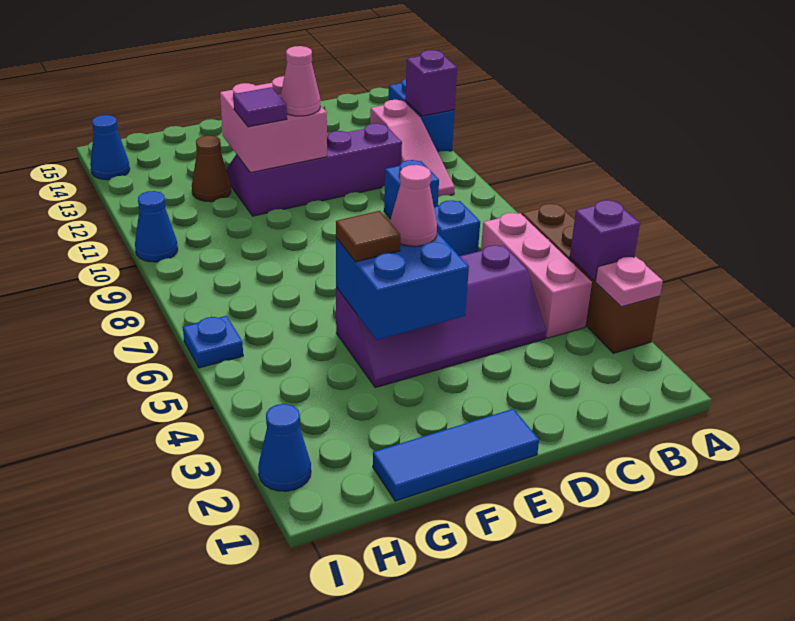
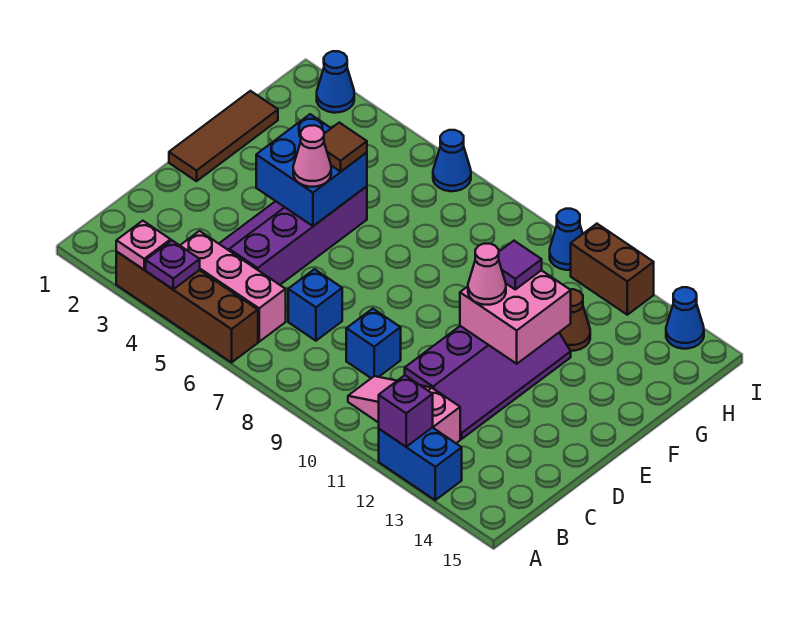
purple brick A4 level 2 -> purple plate A4 level 2
blue tile E1:G1 level 1 -> brown tile E1:G1 level 1
blue plate I6 level 1 -> blue cone I6 level 1
none -> brown brick I11:I12 level 1

